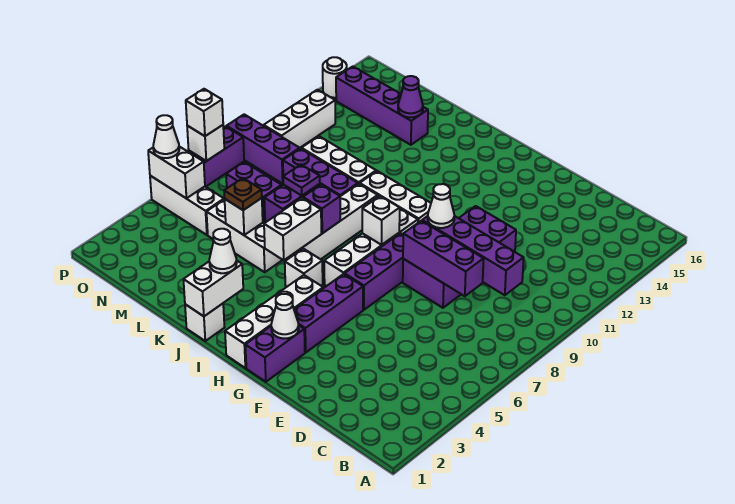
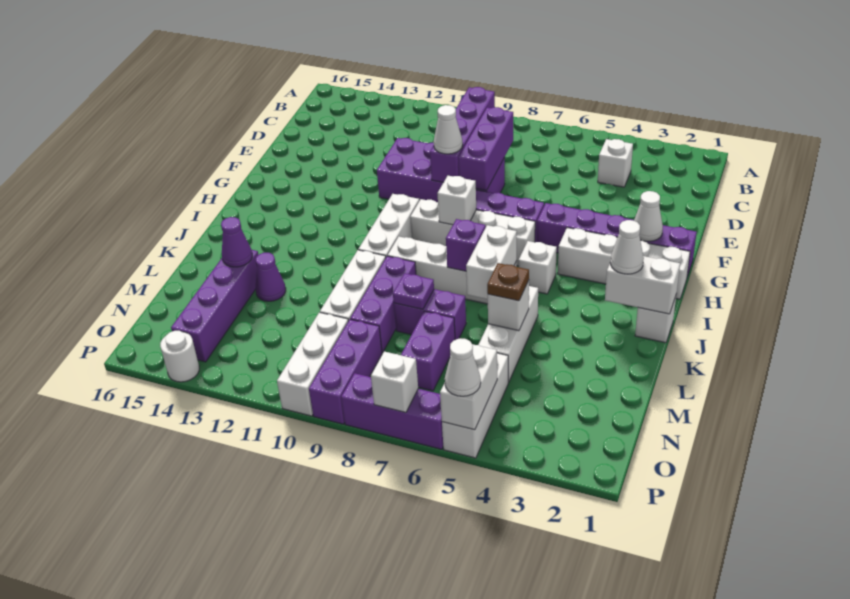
white brick J5:J6 level 2 -> white brick J6:K6 level 2
none -> purple cone L13 level 1
white brick O10:O12 level 1 -> white brick N10:P10 level 1
white brick P7 level 3 -> white brick C4 level 1

